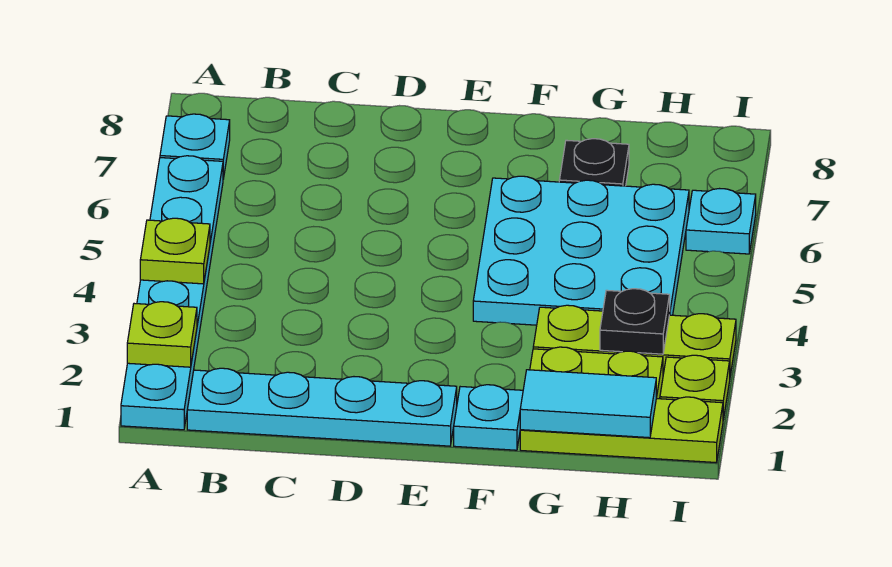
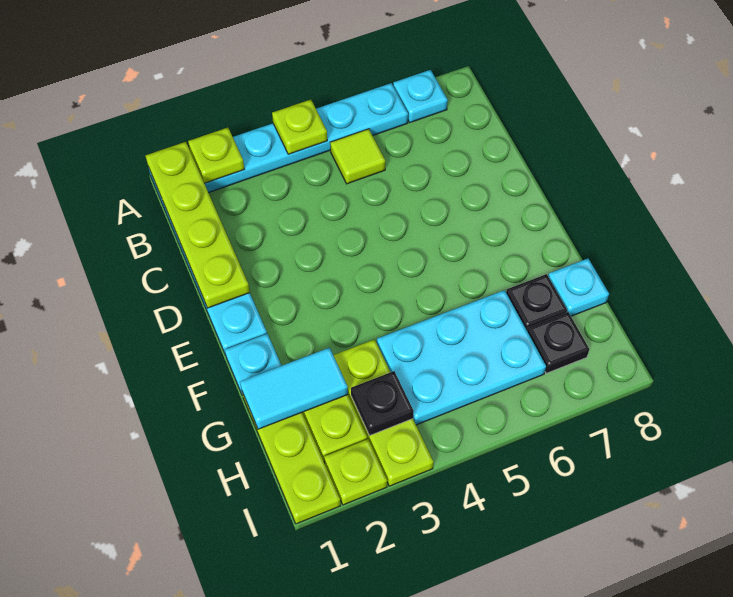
none -> lime plate A1:D1 level 2
none -> lime tile B5 level 1
cyan plate F4:H6 level 1 -> cyan plate G4:H6 level 1
cyan tile G1:H1 level 2 -> cyan tile G1:G2 level 2
none -> black plate H7 level 1
cyan plate I6 level 1 -> cyan plate G8 level 1

